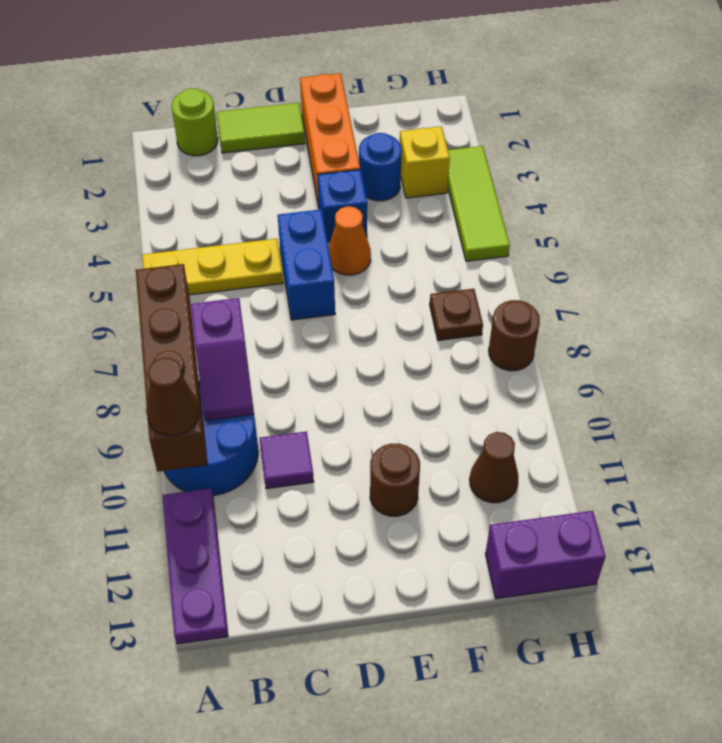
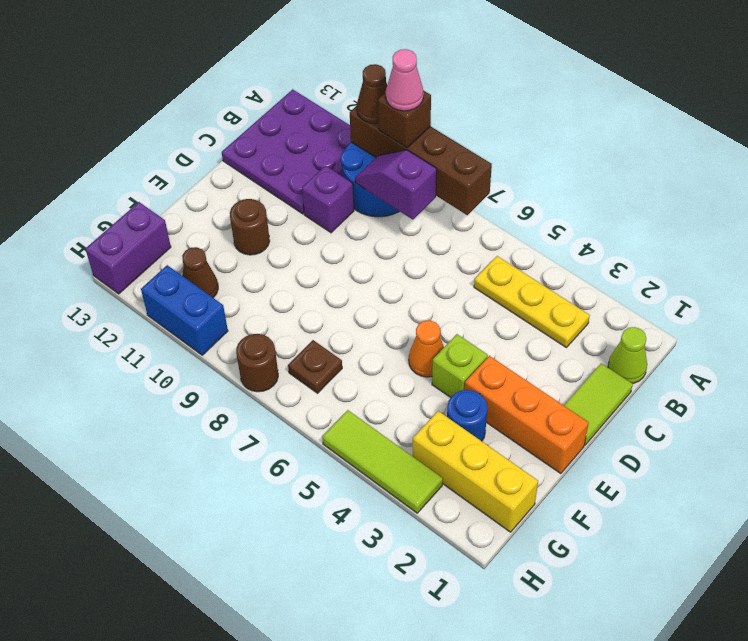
yellow plate A5:C5 level 1 -> yellow plate B3:B5 level 1
none -> brown brick A9 level 3
none -> pink cone A9 level 4
purple plate A11:A13 level 1 -> purple plate A11:C13 level 1
lime round brick B1 level 1 -> lime cone B1 level 1
purple tile C10 level 1 -> purple brick C10 level 1
blue brick D5:D6 level 1 -> blue brick H10:H11 level 1
blue brick E4 level 1 -> lime brick E4 level 1
yellow brick G3 level 1 -> yellow brick G1:G3 level 1

